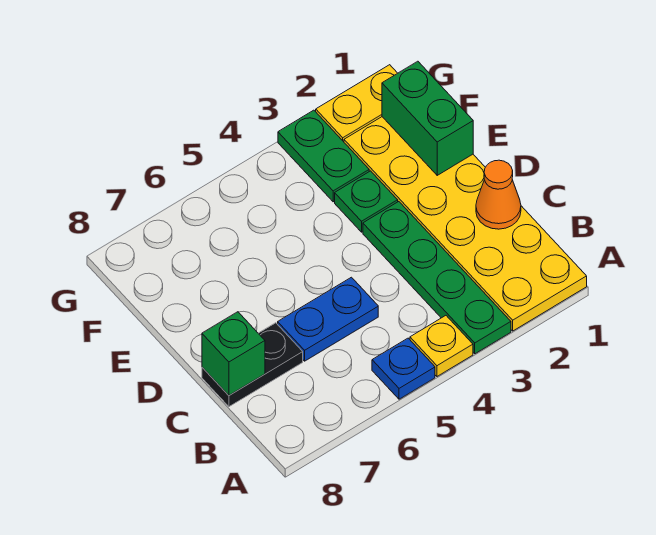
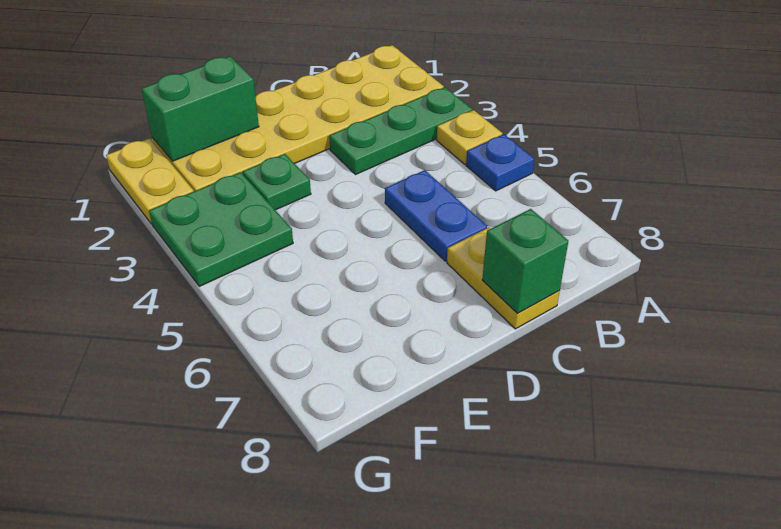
green plate A3:D3 level 1 -> green plate A3:C3 level 1
orange cone C1 level 2 -> none
black plate C7:C8 level 1 -> yellow plate C7:C8 level 1
green plate F3:G3 level 1 -> green plate F3:G4 level 1

